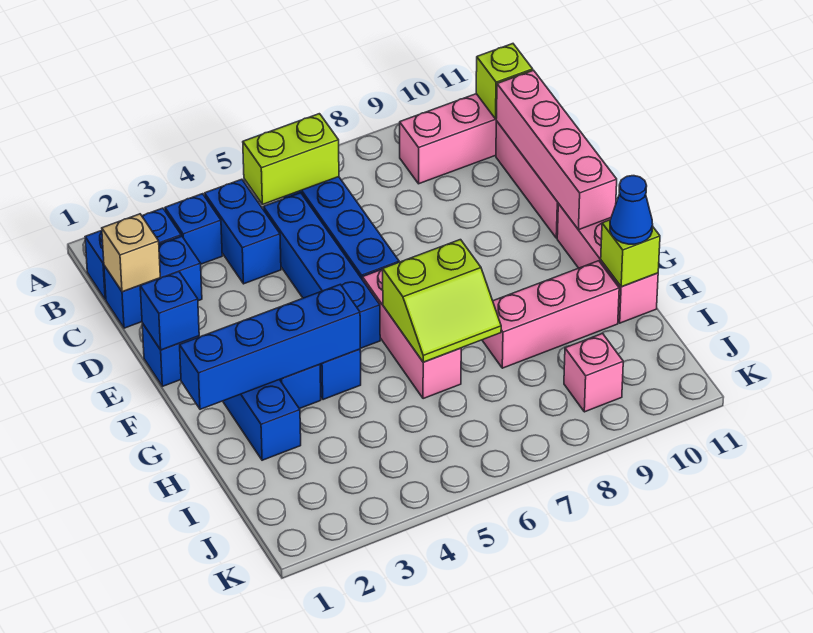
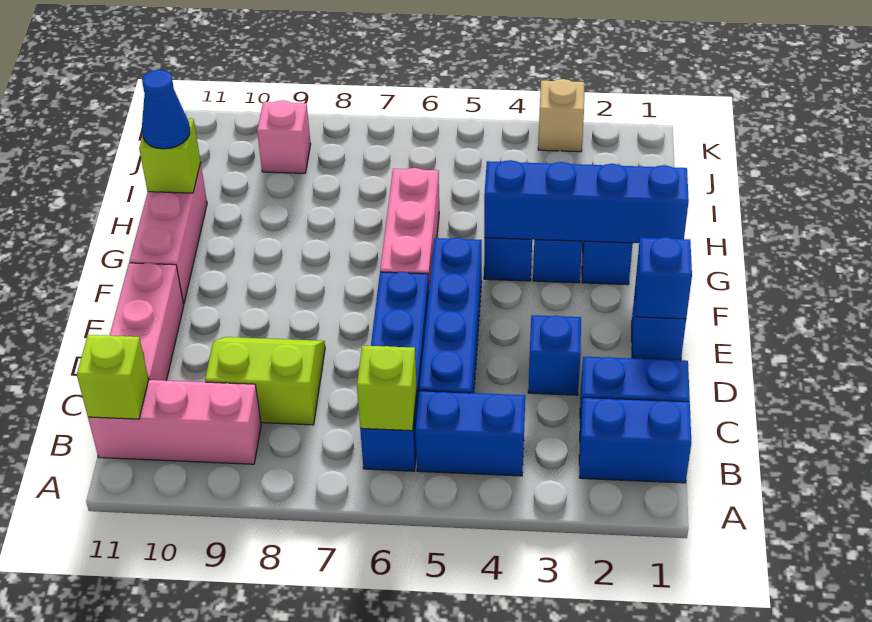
blue brick B3 level 1 -> blue brick D3 level 1
blue brick B4:C4 level 1 -> blue brick B4:B5 level 1
lime brick B5:B6 level 2 -> lime brick B6 level 2
tan brick C1 level 2 -> tan brick K3 level 1
pink brick C11:F11 level 2 -> none
lime slope G6:H7 level 2 top G -> lime slope C8:D9 level 1 top C
pink brick H8:H10 level 1 -> none

